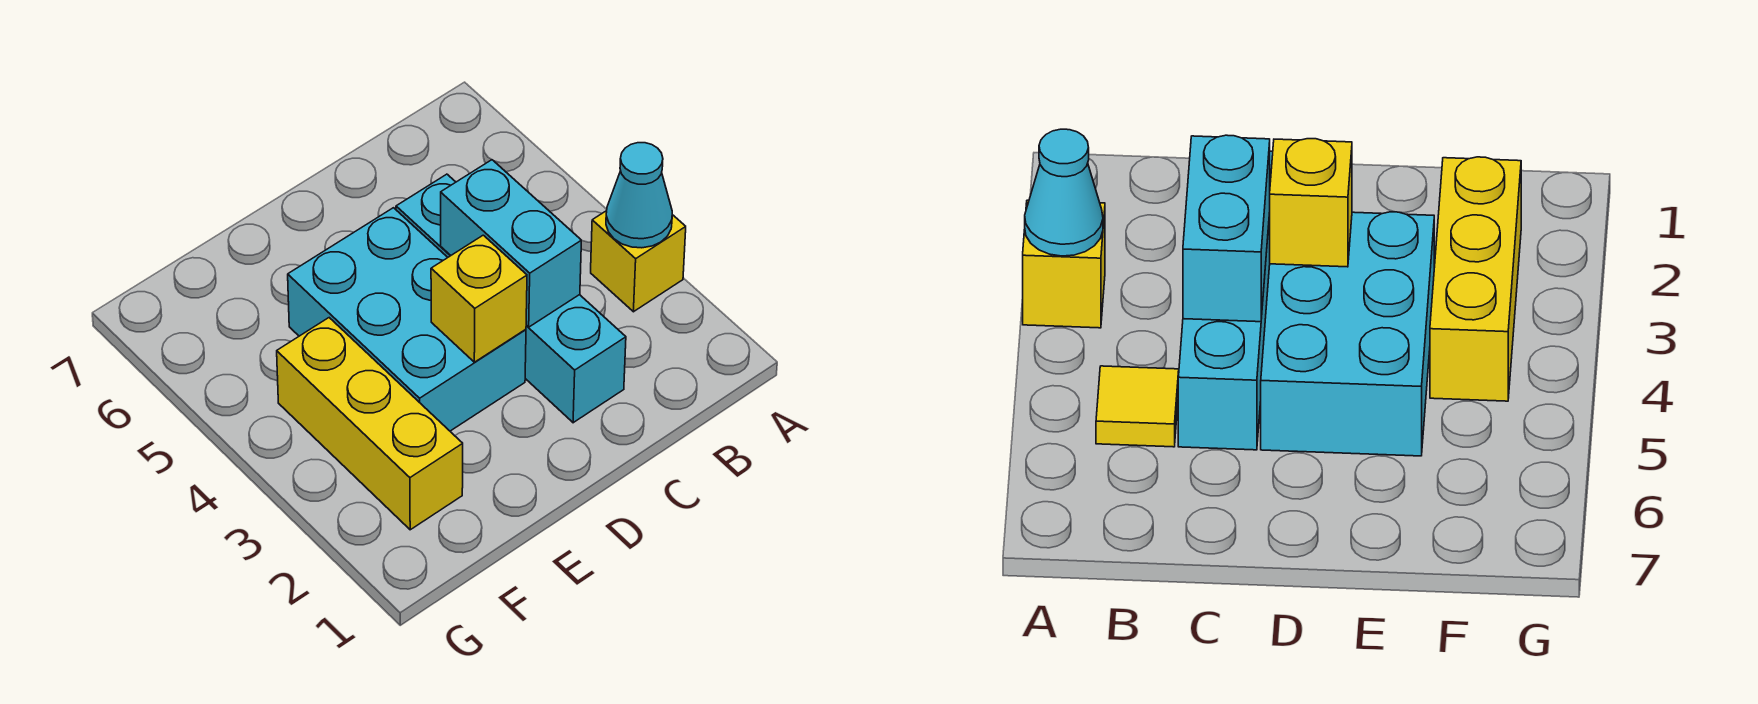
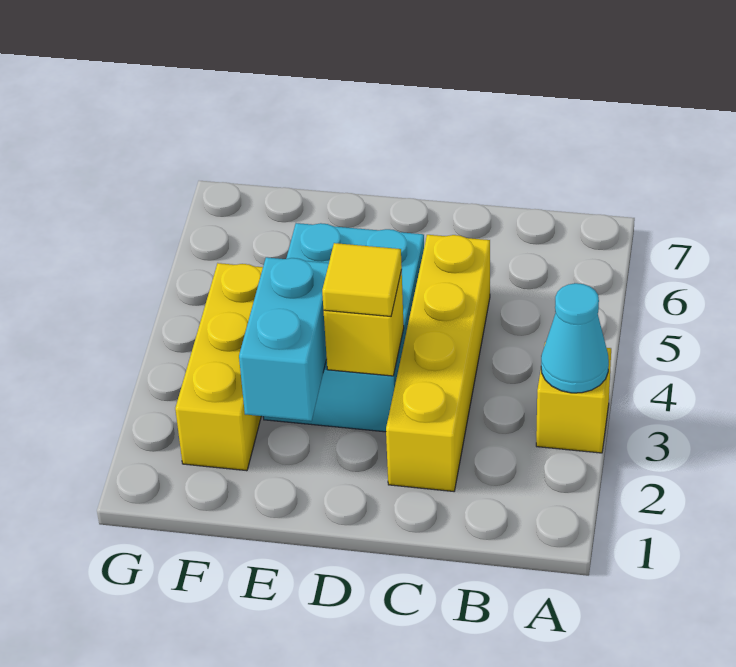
yellow tile B5 level 1 -> yellow tile D3 level 3
cyan brick C2:C5 level 1 -> yellow brick C2:C5 level 1
cyan brick C3:C4 level 2 -> cyan brick E2:E3 level 2

